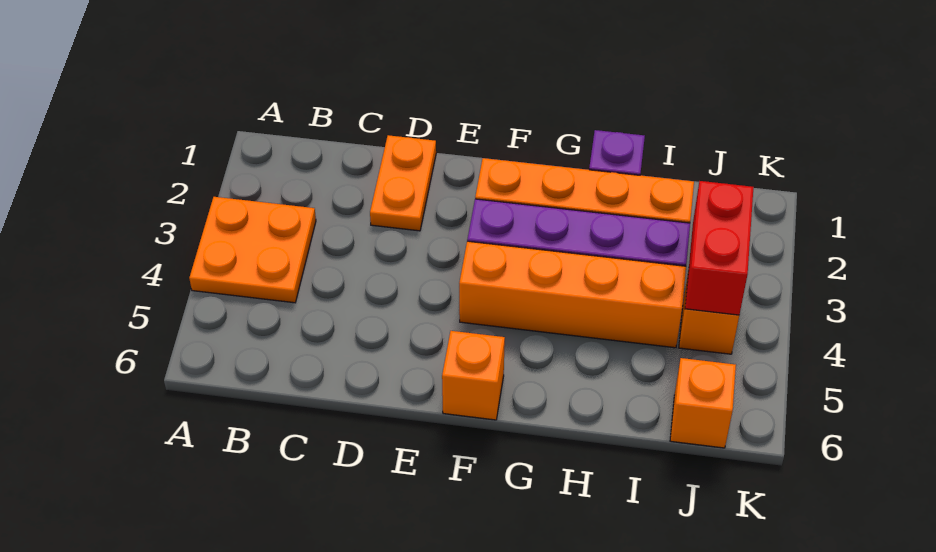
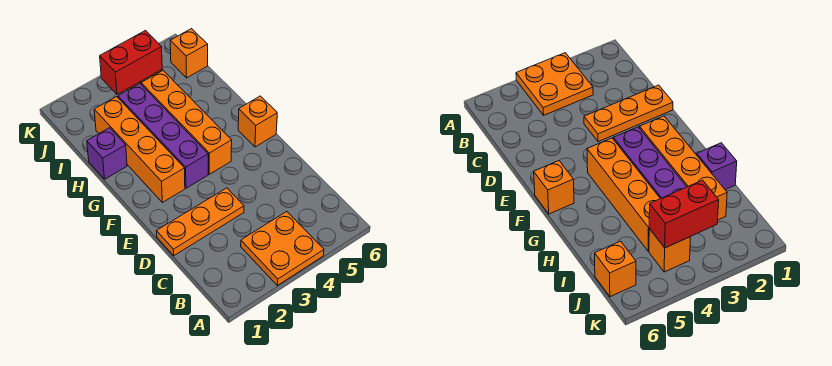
orange plate D1:D2 level 1 -> orange plate D1:D3 level 1

